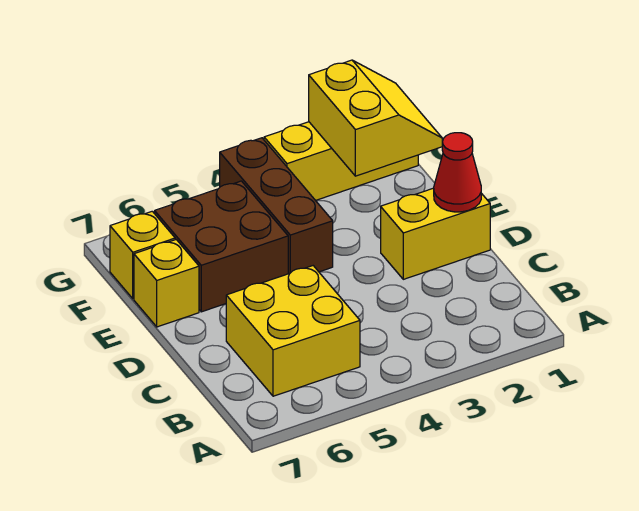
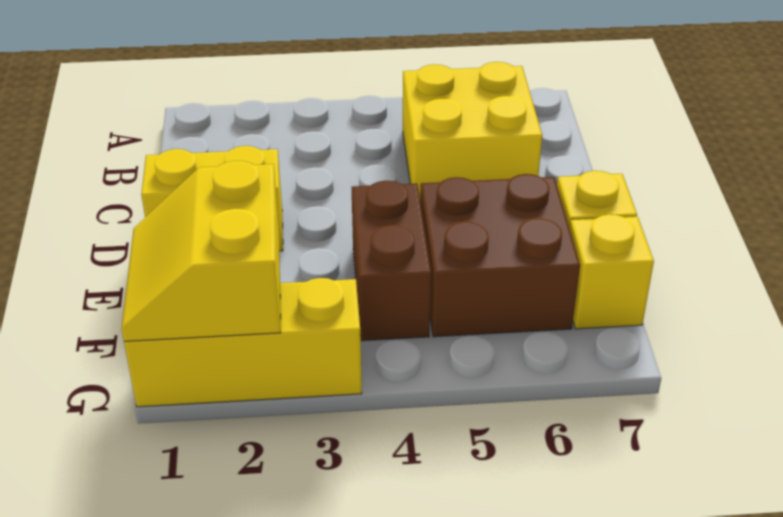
red cone D1 level 2 -> none
brown brick E4:G4 level 1 -> brown brick E4:F4 level 1

